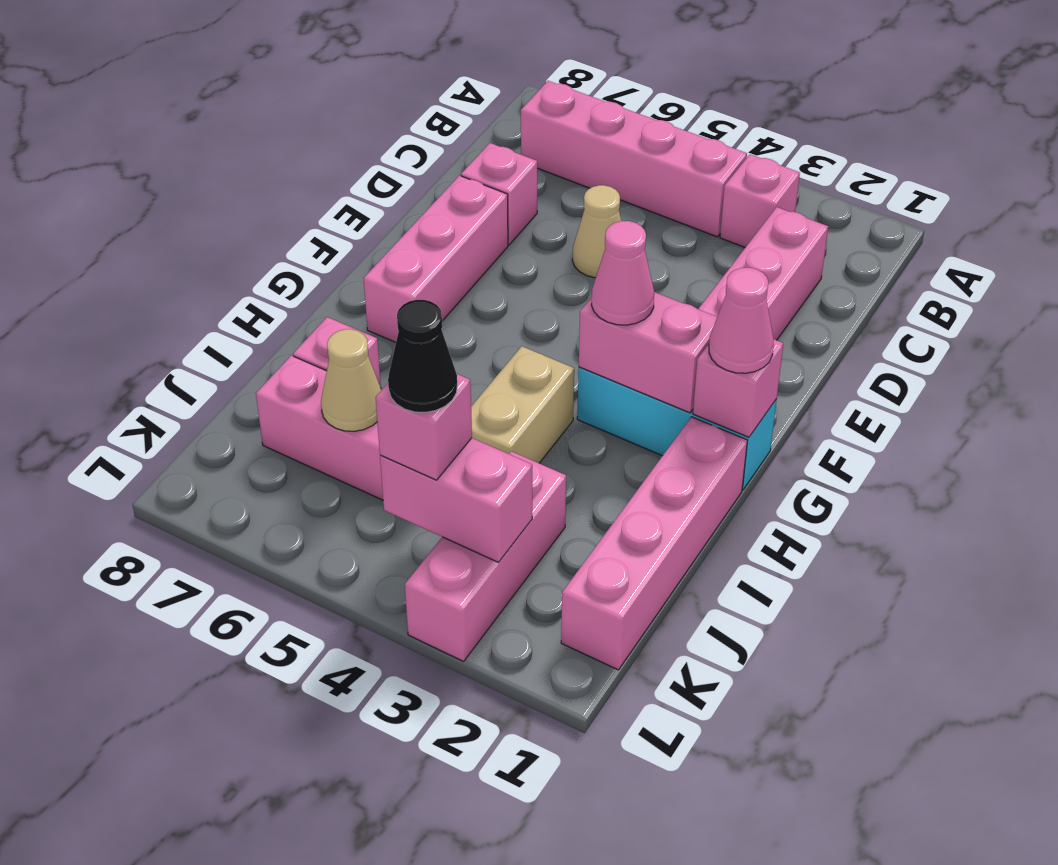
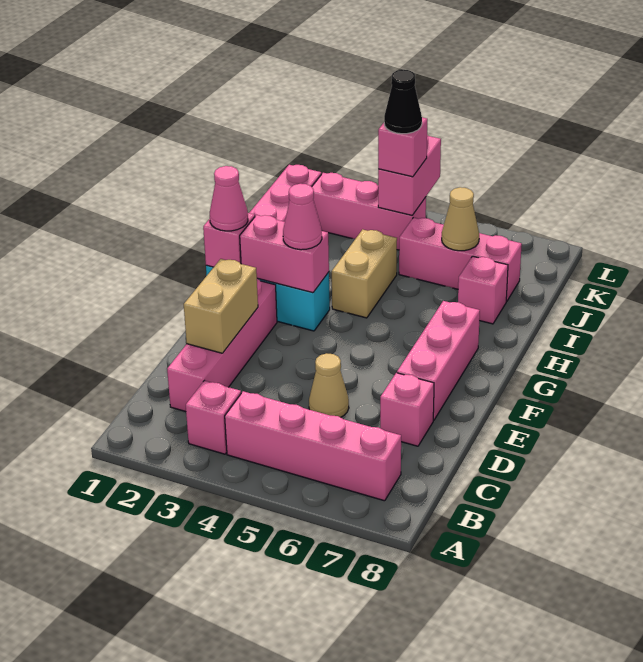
none -> tan brick D2:E2 level 2
pink brick J3:L3 level 1 -> pink brick K2:K4 level 1
pink brick K3:K4 level 2 -> pink brick K4:L4 level 2

